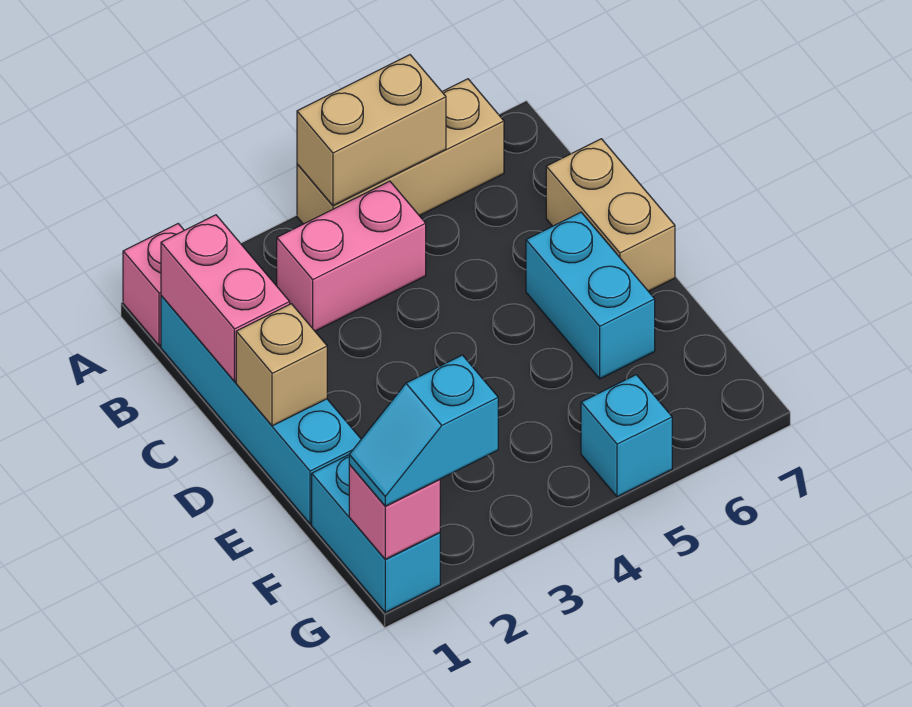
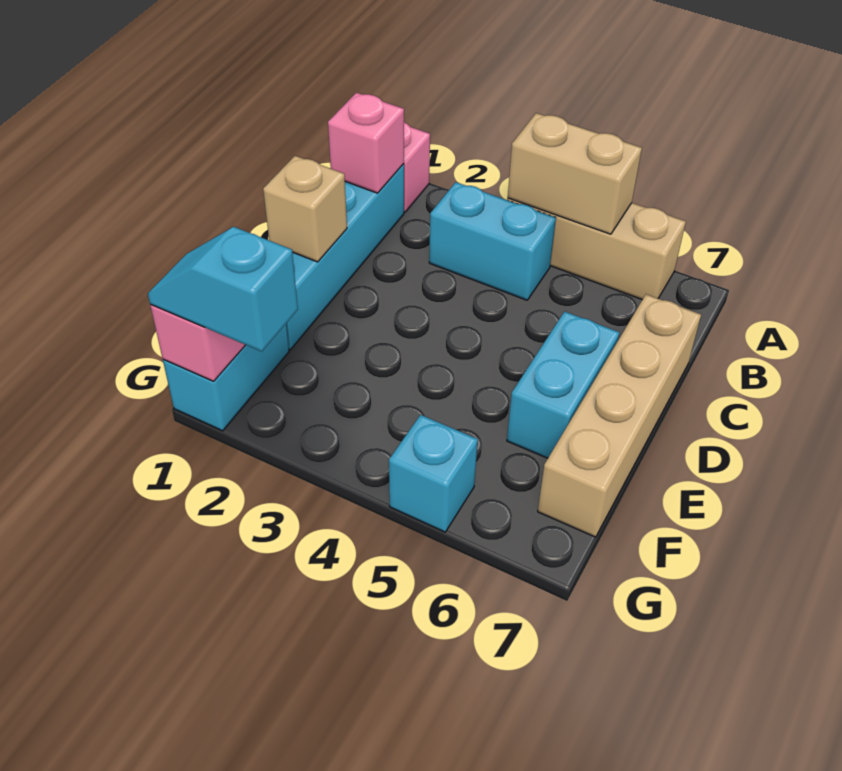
pink brick B1:C1 level 2 -> pink brick B1 level 2
pink brick B3:B4 level 1 -> cyan brick B3:B4 level 1
tan brick C7:D7 level 1 -> tan brick C7:F7 level 1

